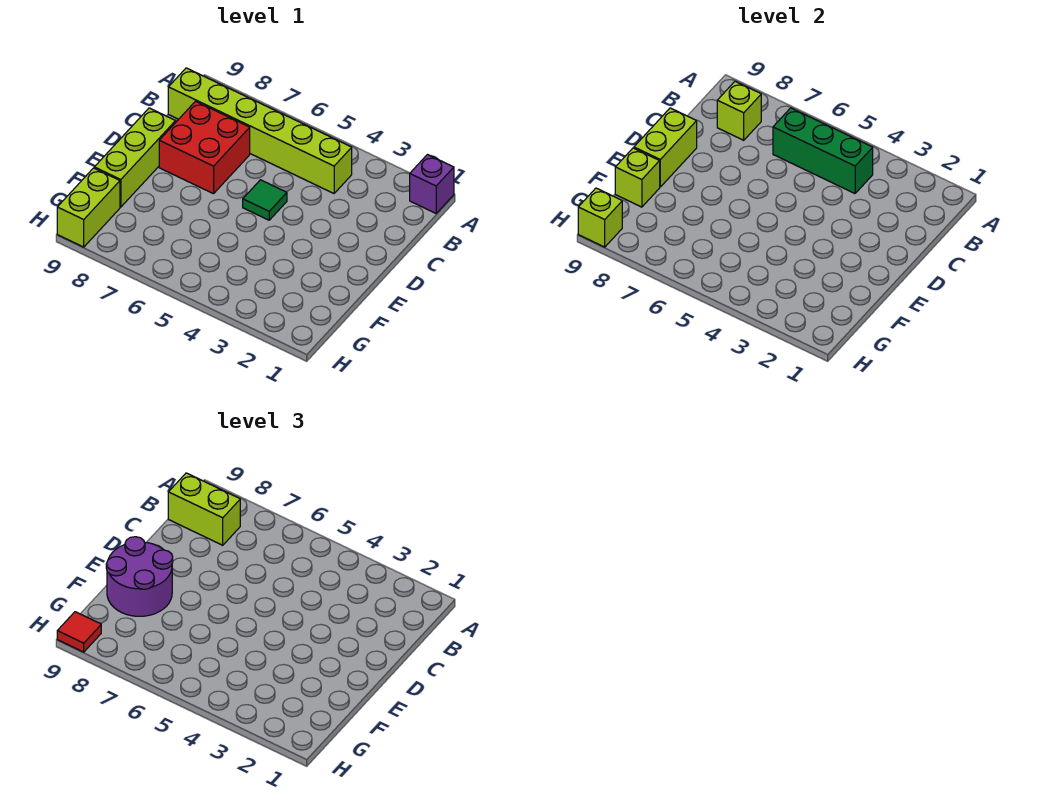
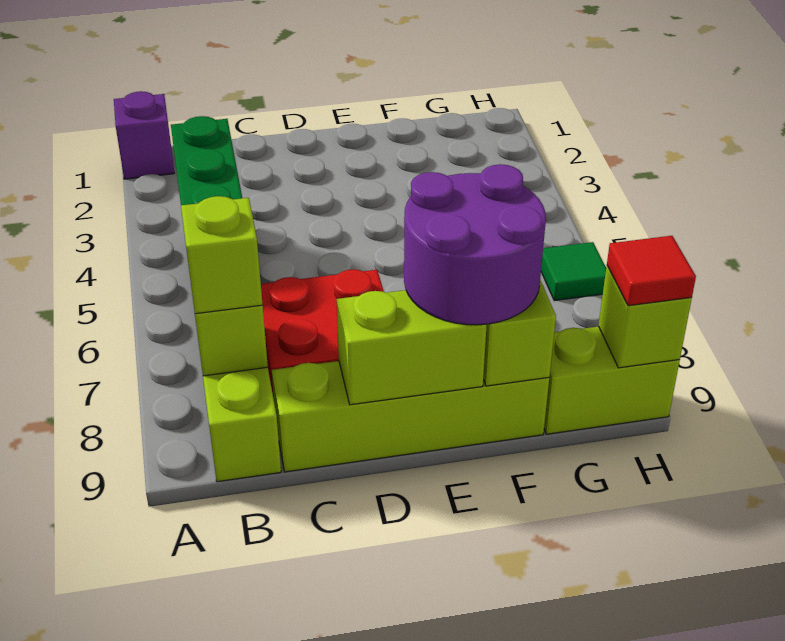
lime brick B8:B9 level 3 -> lime brick B8 level 3
green tile D5 level 1 -> green tile H6 level 1
lime brick D9:F9 level 1 -> lime brick C9:F9 level 1

